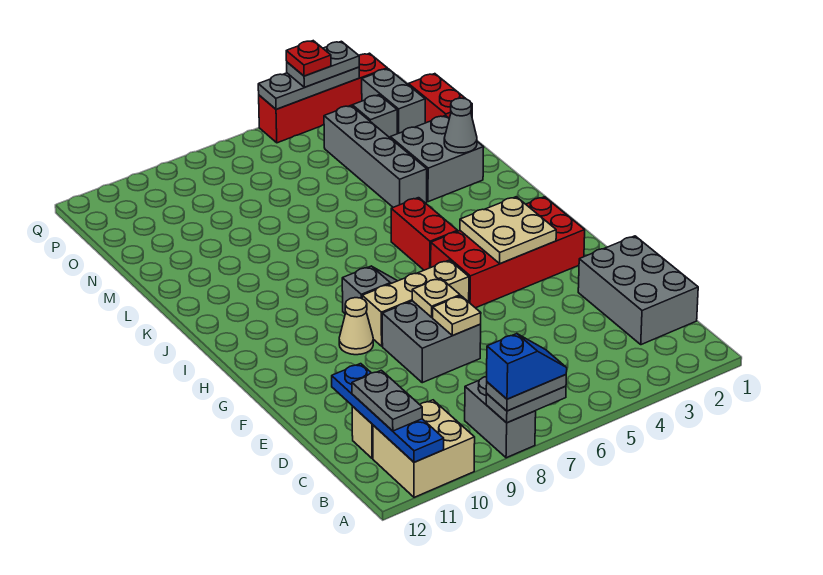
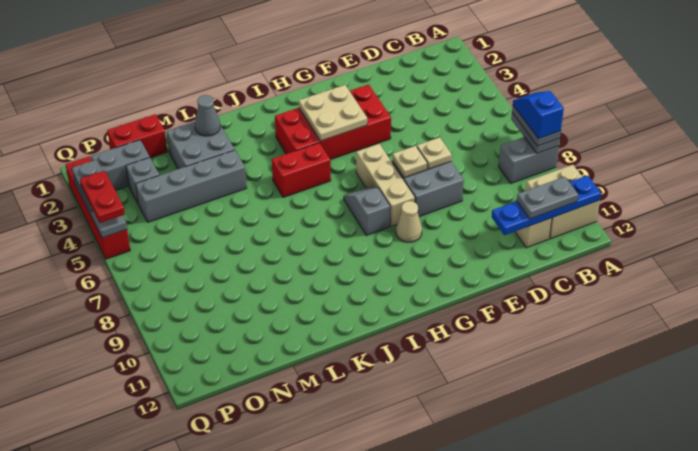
grey brick C1:E2 level 1 -> none
red brick G2:H5 level 1 -> red brick F3:I4 level 1
red plate Q4 level 4 -> red plate Q4:Q5 level 4

